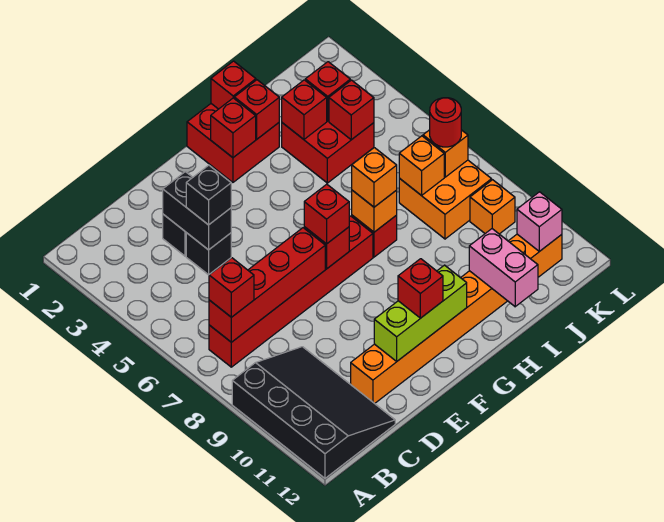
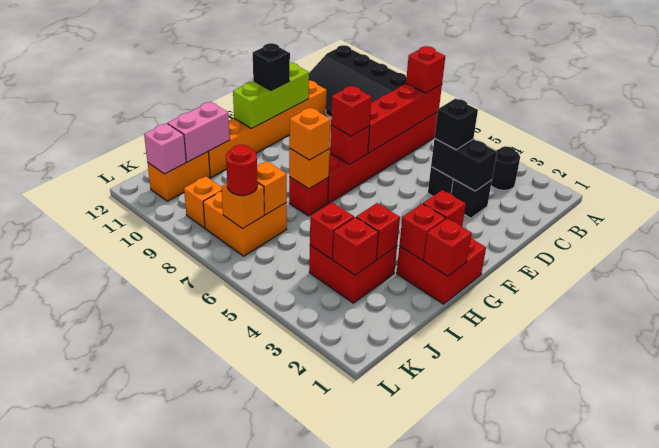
none -> black round brick B3 level 1
red brick F11 level 3 -> black brick F11 level 3
pink brick I11:I12 level 2 -> pink brick I11:J11 level 2

